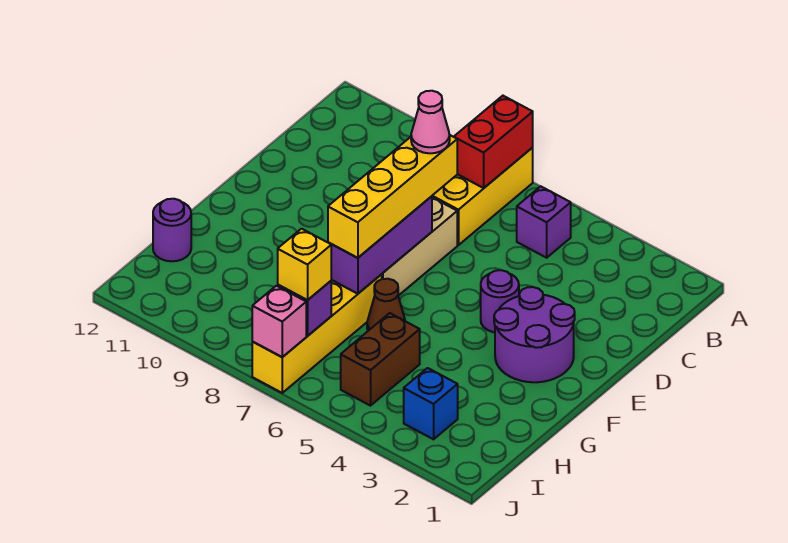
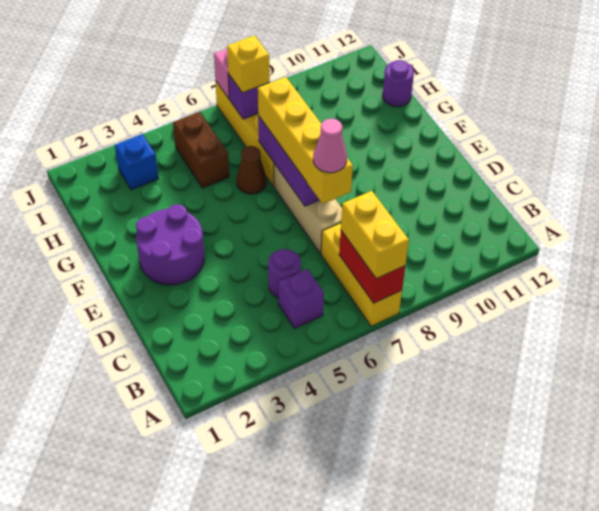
none -> yellow brick A7:B7 level 3
purple round brick E4 level 1 -> purple round brick C5 level 1

